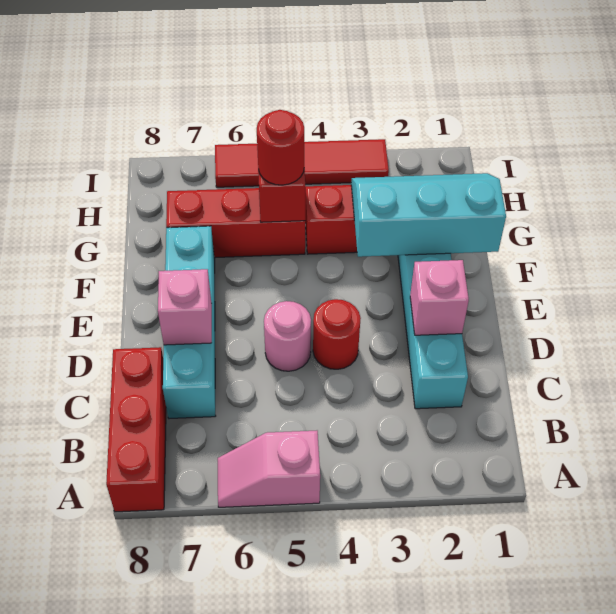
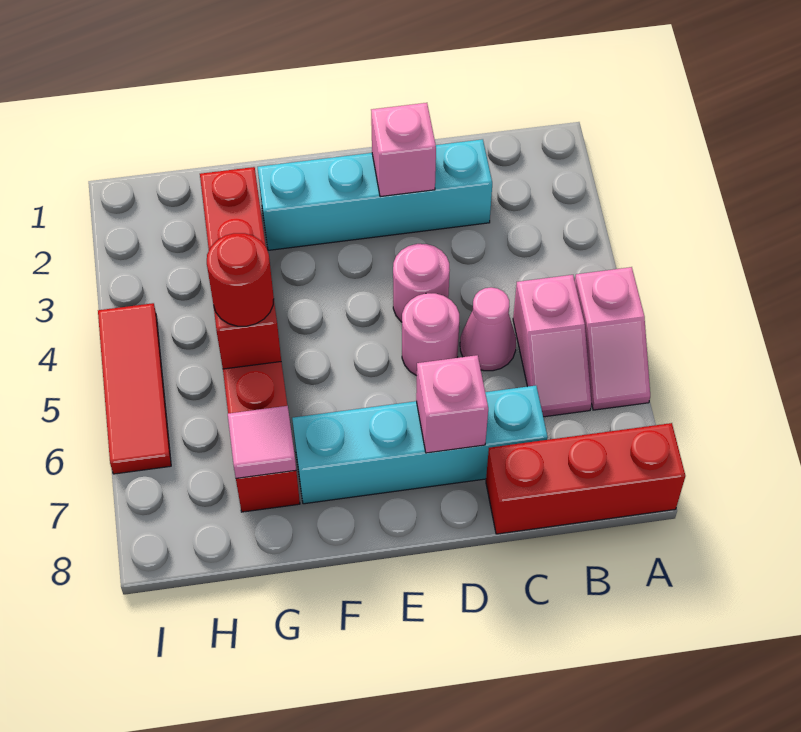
none -> pink slope B5:B6 level 1 top 5
none -> pink cone C5 level 1
red round brick D4 level 1 -> pink round brick D4 level 1
cyan slope F1:G3 level 2 top F -> none
none -> pink tile G7 level 2
red tile I3:I6 level 1 -> red tile I4:I6 level 1

